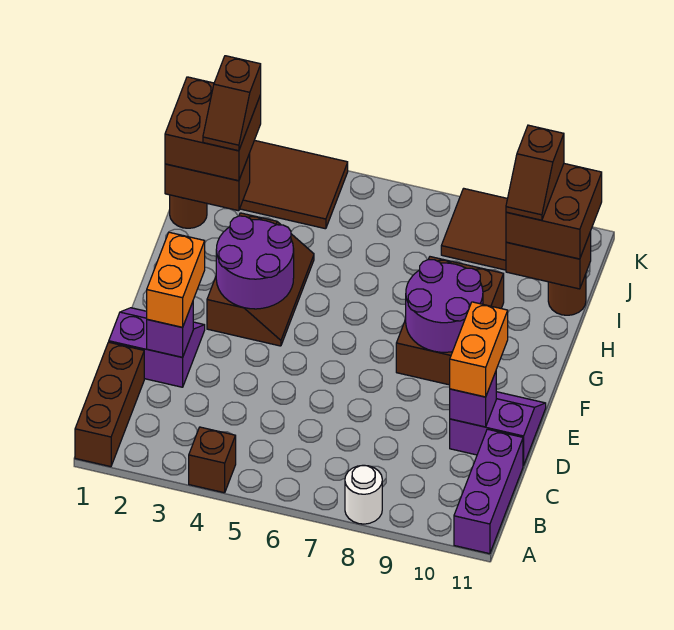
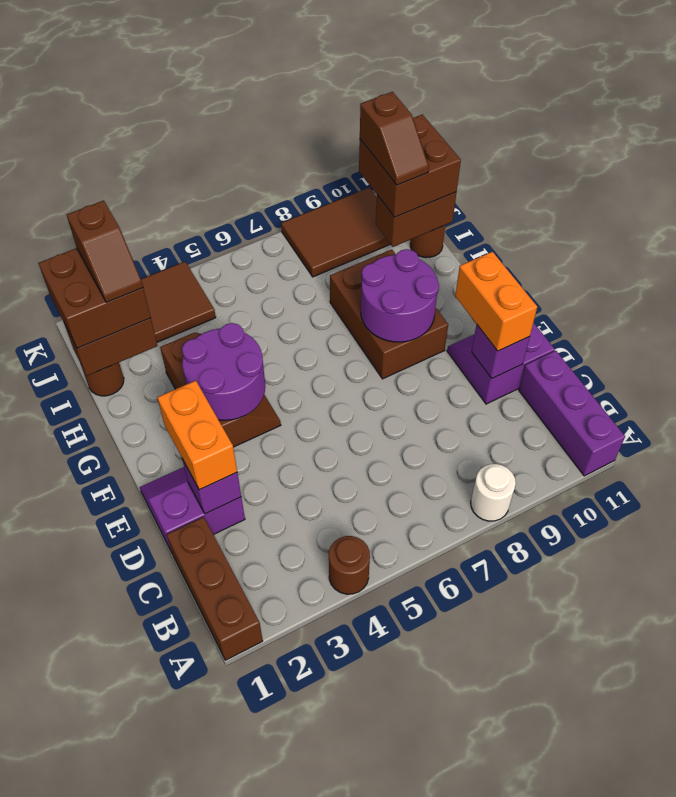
brown brick A4 level 1 -> brown round brick A4 level 1

